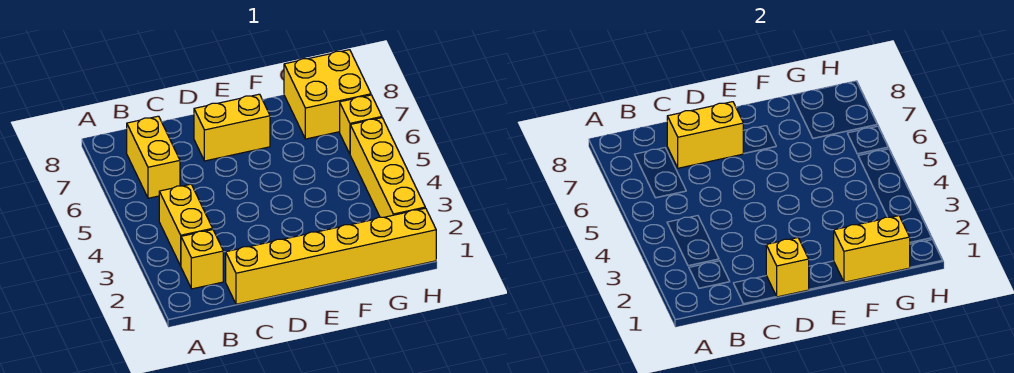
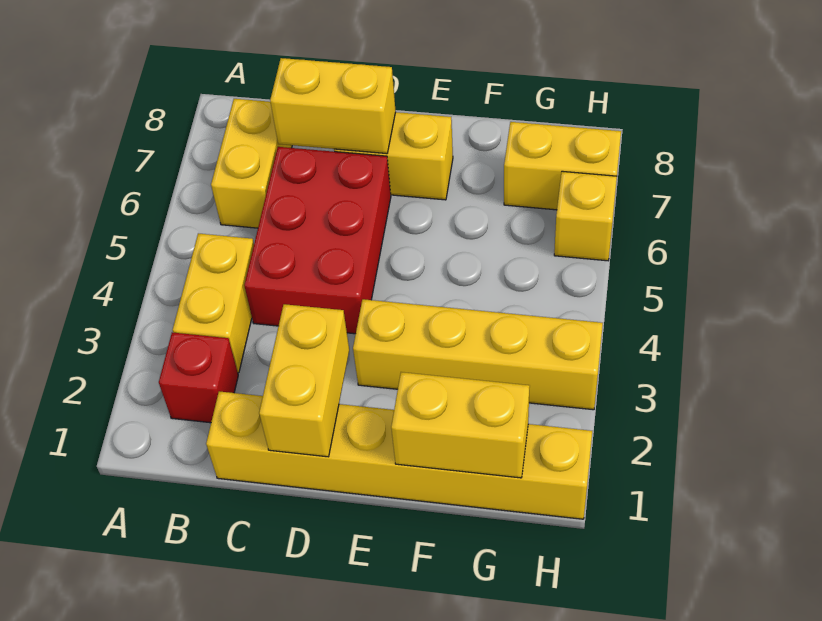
yellow brick B2 level 1 -> red brick B2 level 1
none -> red brick C4:D6 level 1
yellow brick D1 level 2 -> yellow brick D1:D2 level 2
yellow brick G7:H8 level 1 -> yellow brick G7:H7 level 1
yellow brick H2:H5 level 1 -> yellow brick E3:H3 level 1

